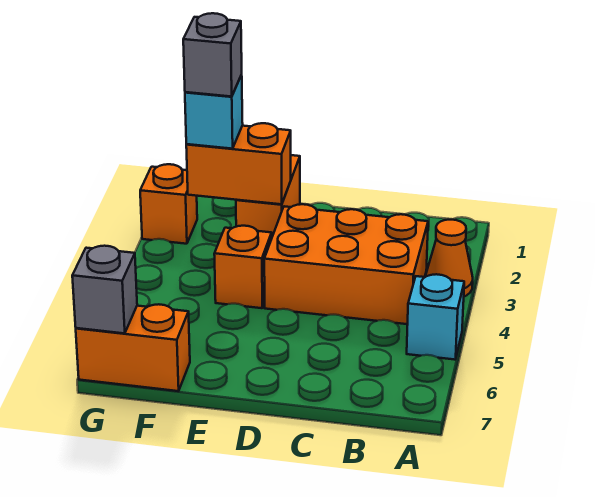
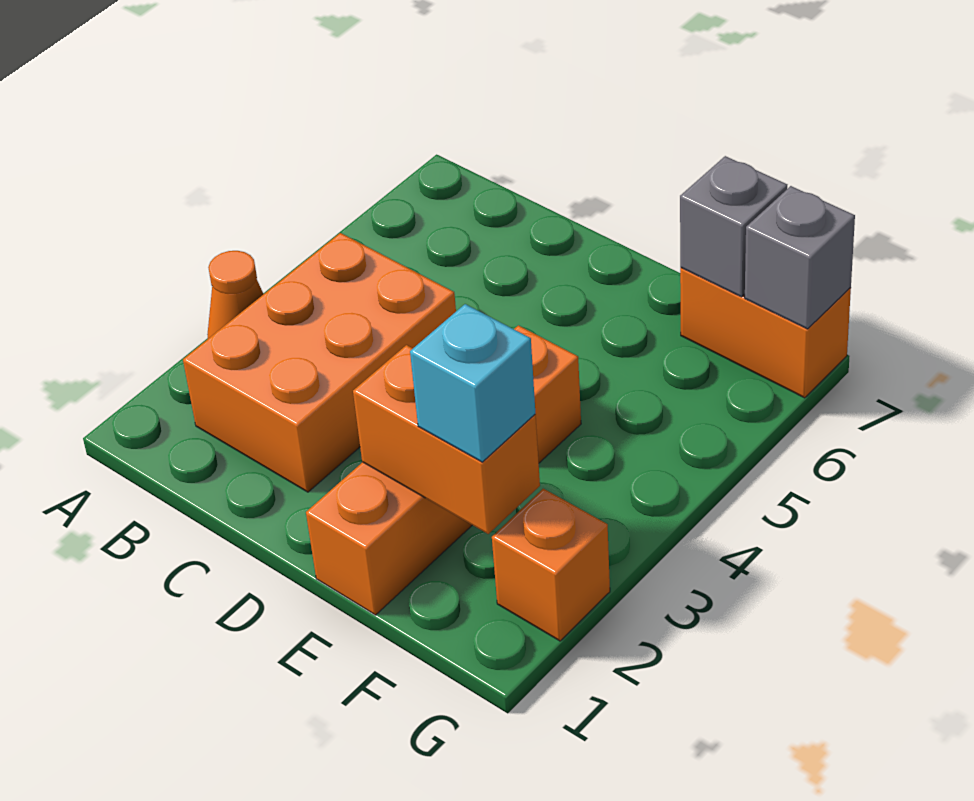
cyan brick A5 level 1 -> none
orange brick B3:D4 level 1 -> orange brick B2:C4 level 1
grey brick F2 level 4 -> grey brick F7 level 2

